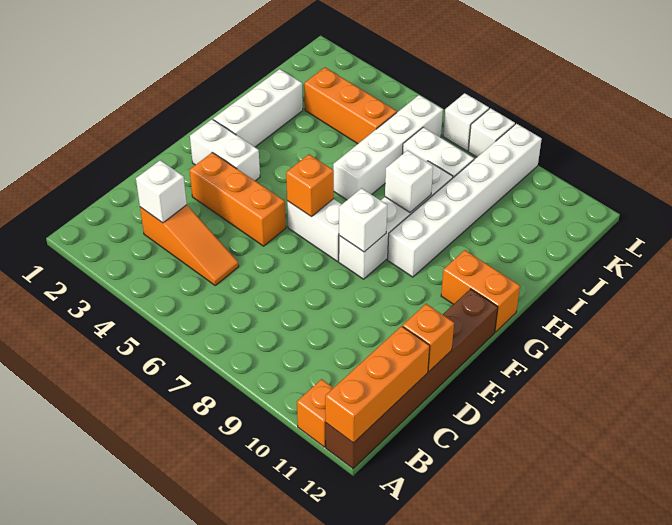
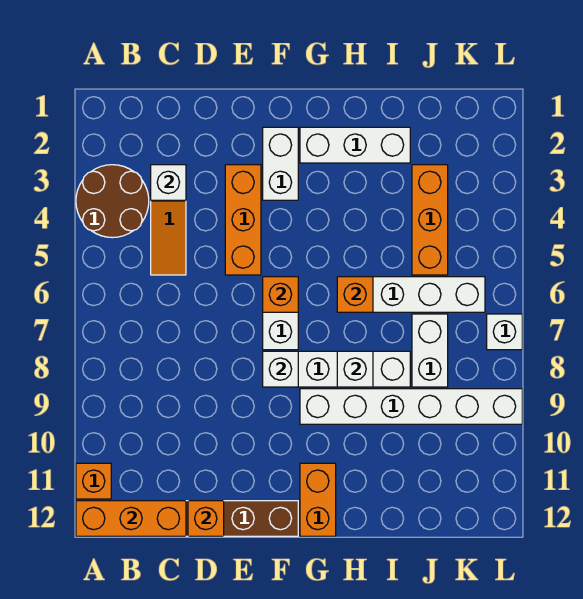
none -> brown round brick A3:B4 level 1
none -> orange brick H6 level 2
white brick L8 level 1 -> none

